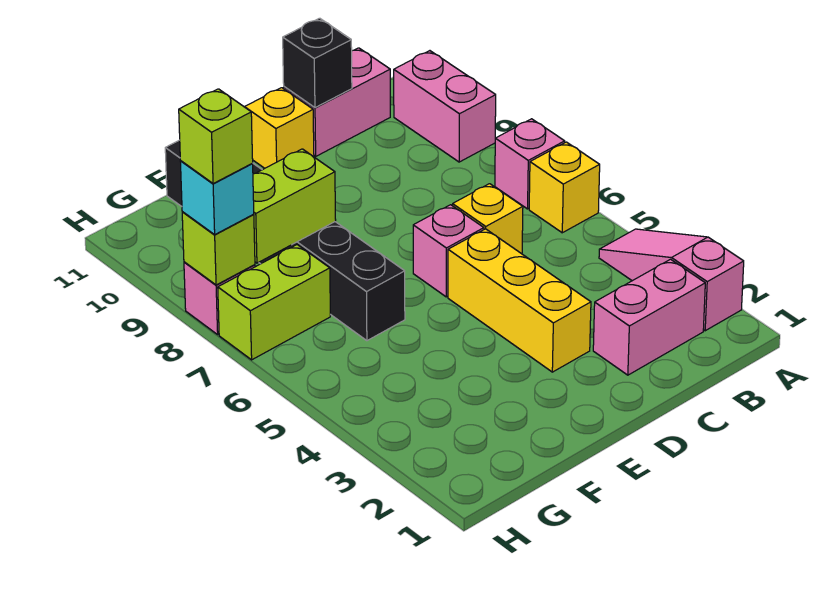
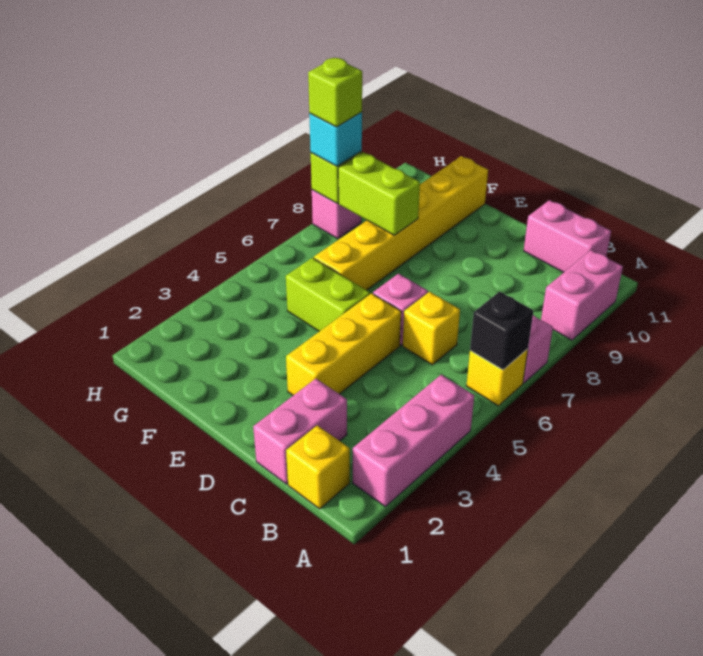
pink slope A2:A4 level 1 top 2 -> pink brick A2:A4 level 1
pink brick B2:C2 level 1 -> pink brick C1:C2 level 1
black brick C11 level 2 -> black brick A6 level 2
yellow brick D11 level 1 -> yellow brick B1 level 1
black brick F6:F11 level 1 -> yellow brick F6:F11 level 1
lime brick G7:H7 level 1 -> lime brick E5:F5 level 1

